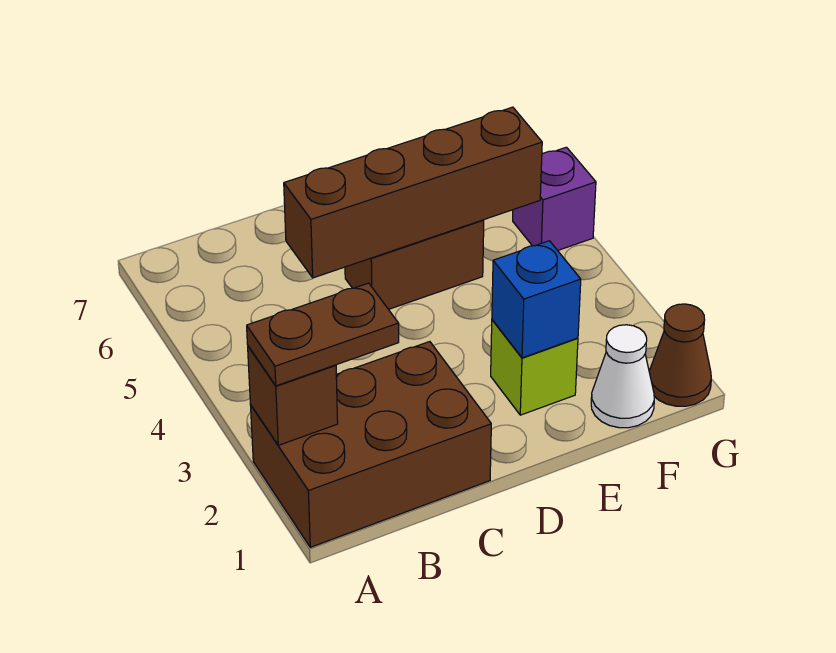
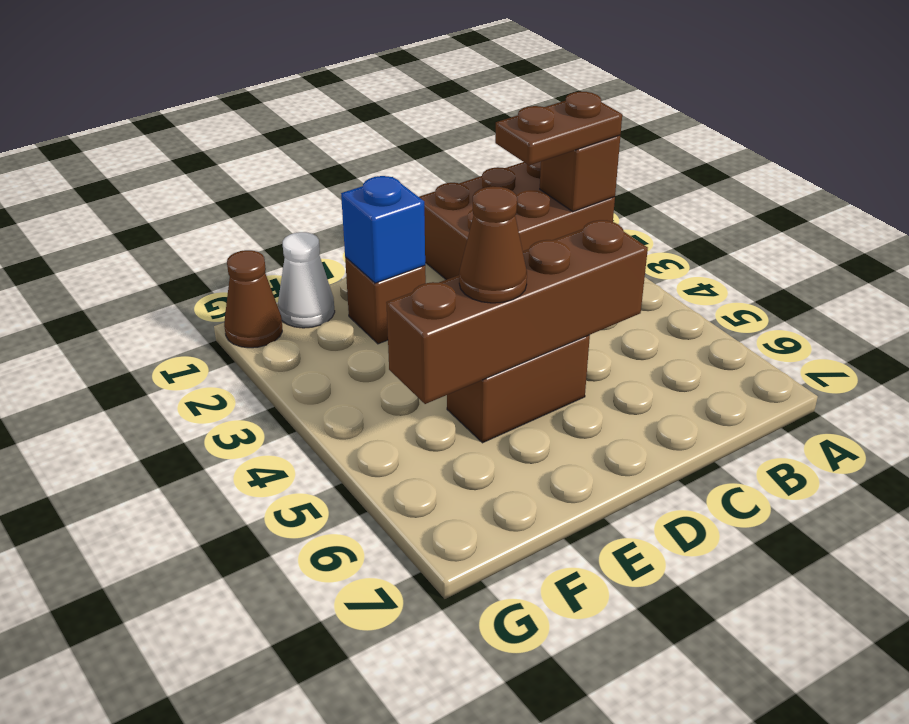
lime brick E2 level 1 -> brown brick E2 level 1
none -> brown cone E5 level 3
purple brick G5 level 1 -> none

